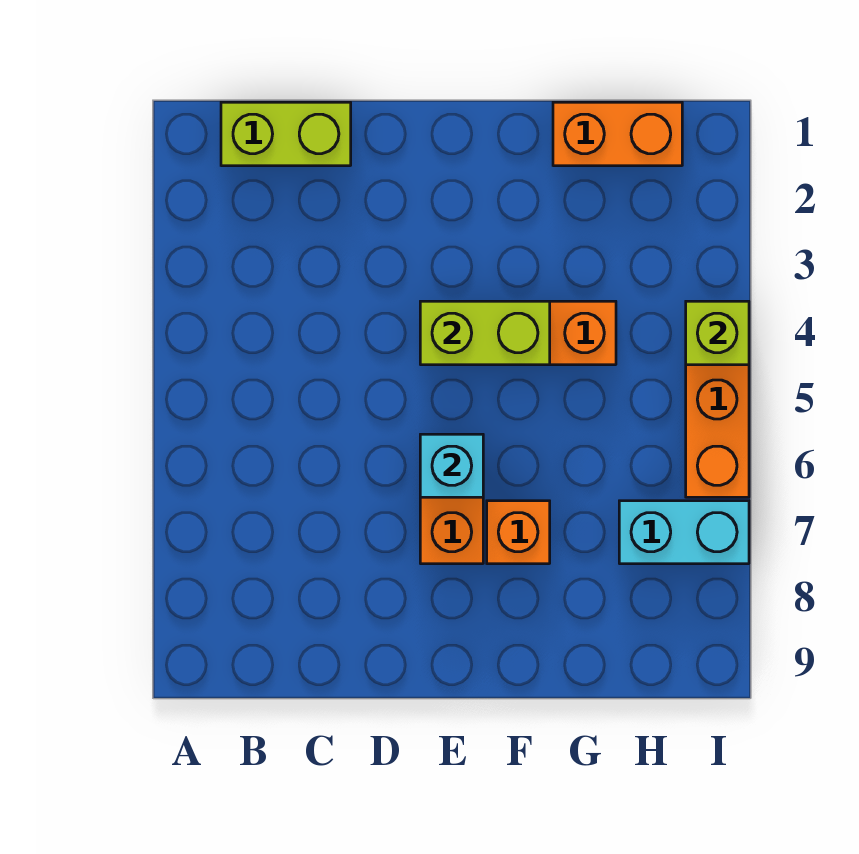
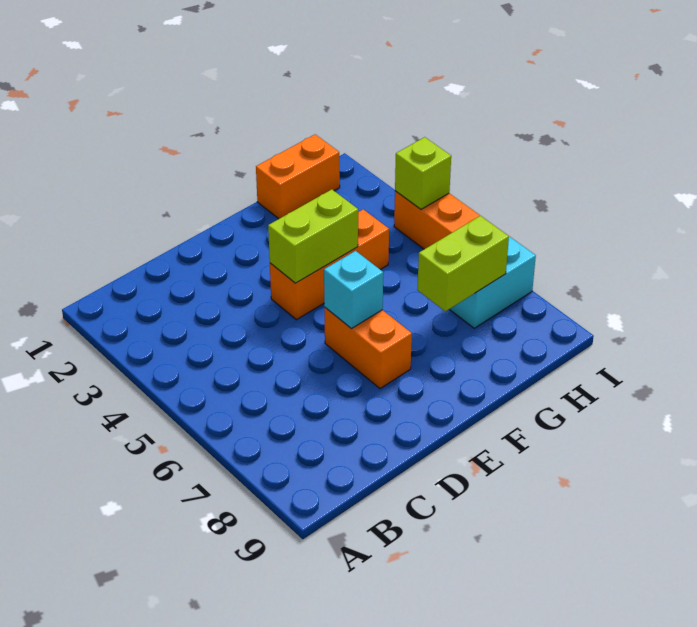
lime brick B1:C1 level 1 -> lime brick G7:H7 level 2
orange brick F7 level 1 -> none

